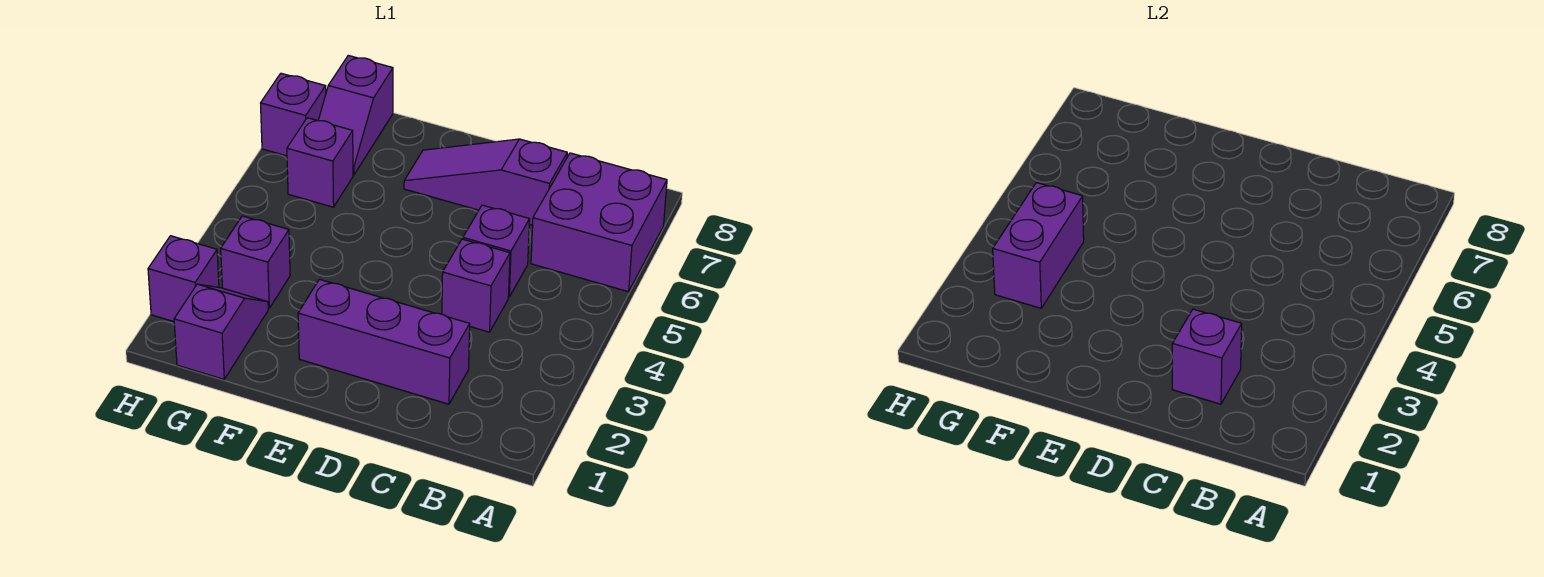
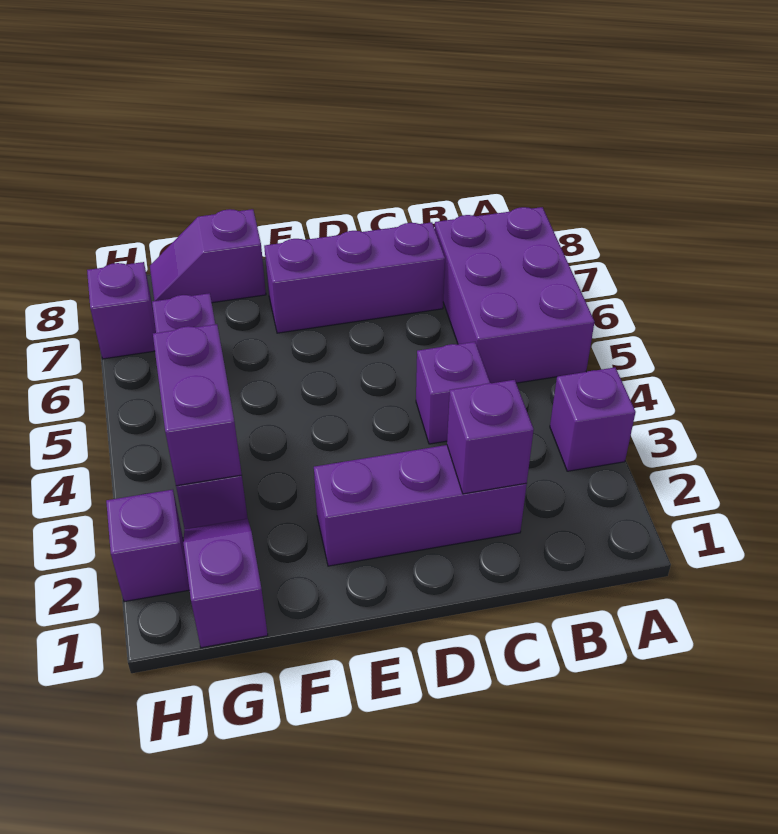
purple brick A6:B7 level 1 -> purple brick A5:B7 level 1
purple brick C5 level 1 -> purple brick A3 level 1
purple slope C7:E7 level 1 top C -> purple brick C7:E7 level 1
purple slope G7:G8 level 1 top 8 -> purple slope F8:G8 level 1 top F

